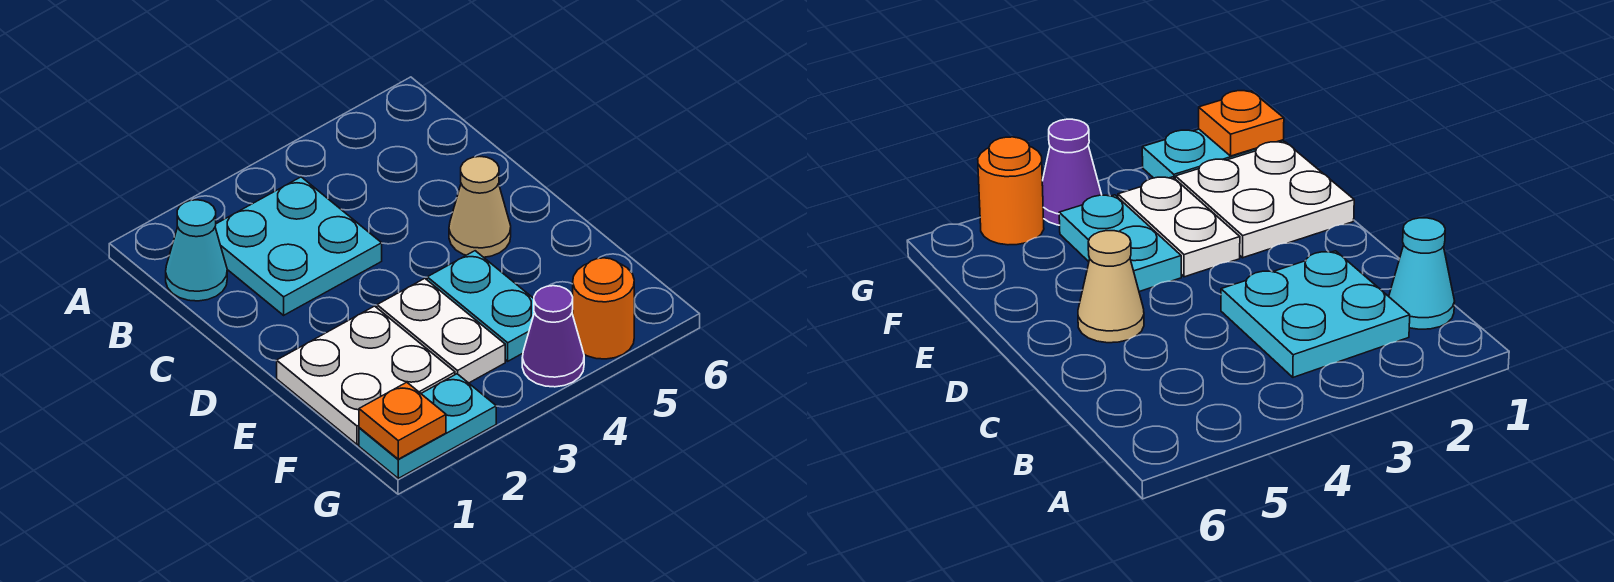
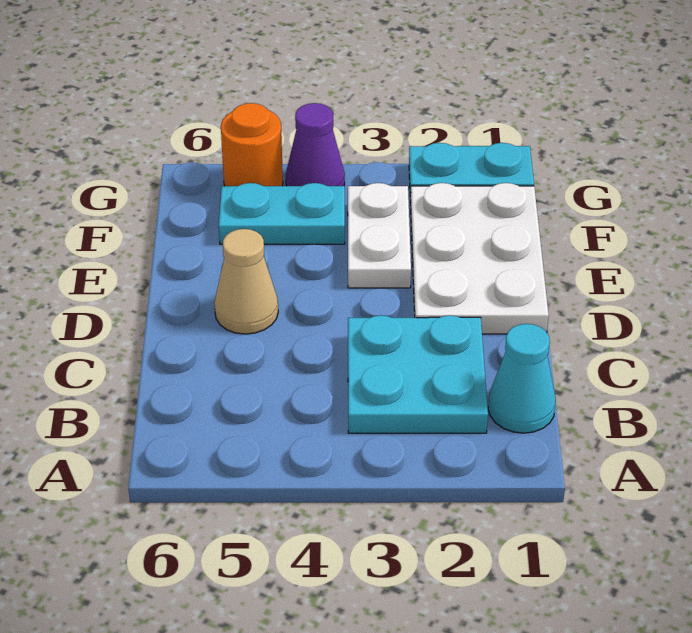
white plate E1:F2 level 1 -> white plate D1:F2 level 1
cyan plate E4:F4 level 1 -> cyan plate F4:F5 level 1
orange plate G1 level 2 -> none

